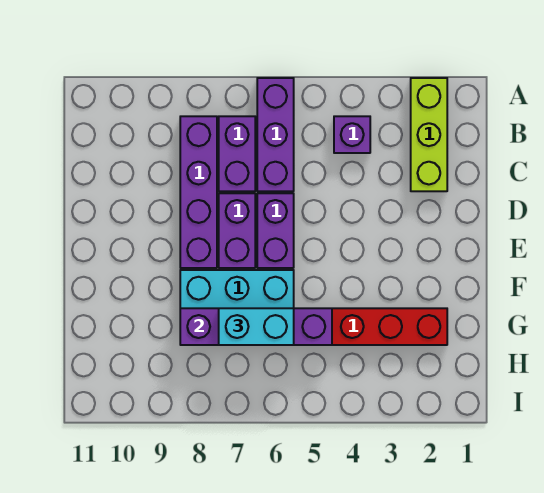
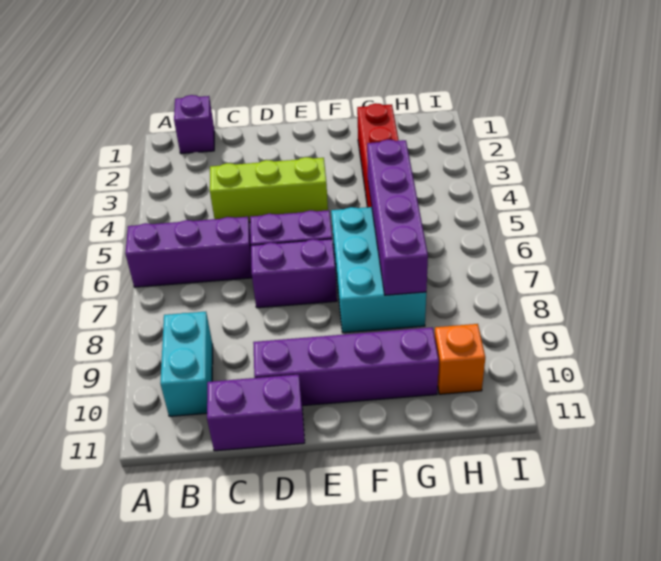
lime brick A2:C2 level 1 -> lime brick C4:E4 level 1
purple brick B4 level 1 -> purple brick B1 level 1
purple brick B7:C7 level 1 -> purple brick C11:D11 level 1
purple brick B8:E8 level 1 -> purple brick D10:G10 level 1
cyan brick G6:G7 level 3 -> cyan brick B9:B10 level 1
none -> orange brick H10 level 1

